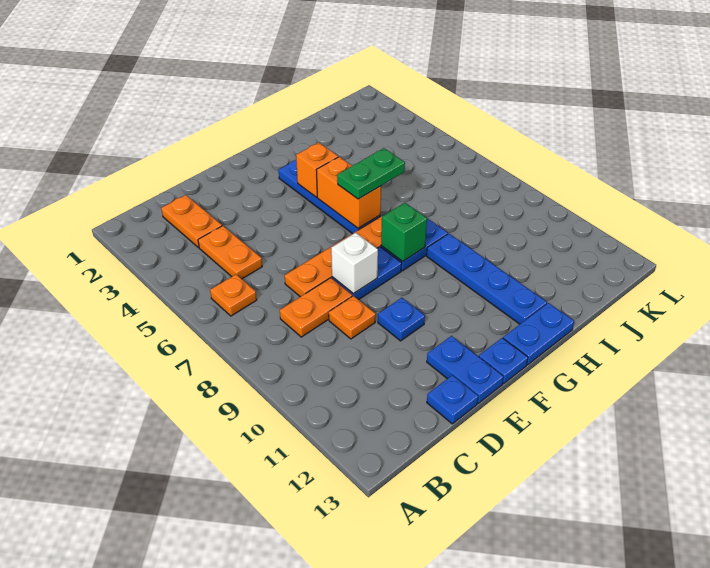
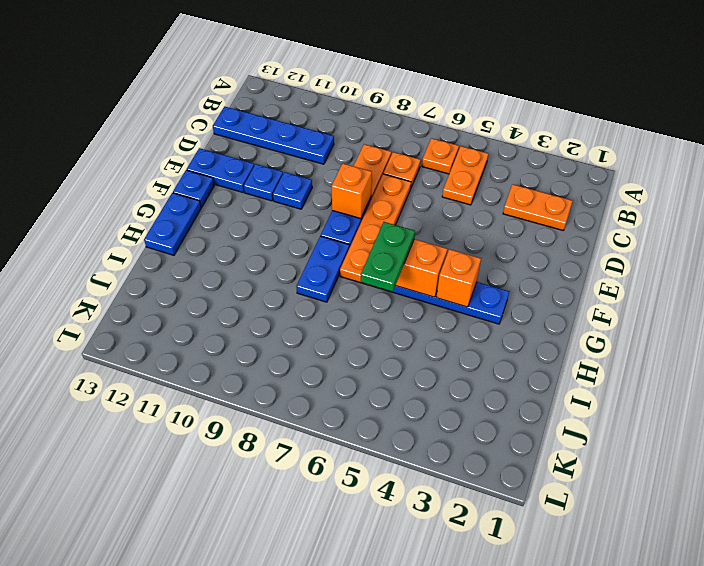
orange plate C4:C5 level 1 -> orange plate B5:C5 level 1
orange plate D9 level 1 -> orange plate C7 level 1
blue plate D13 level 1 -> blue plate E11 level 1
white brick E8 level 2 -> orange brick E8 level 2
green brick G8 level 2 -> none
blue plate H9:H12 level 1 -> blue plate C10:C13 level 1

